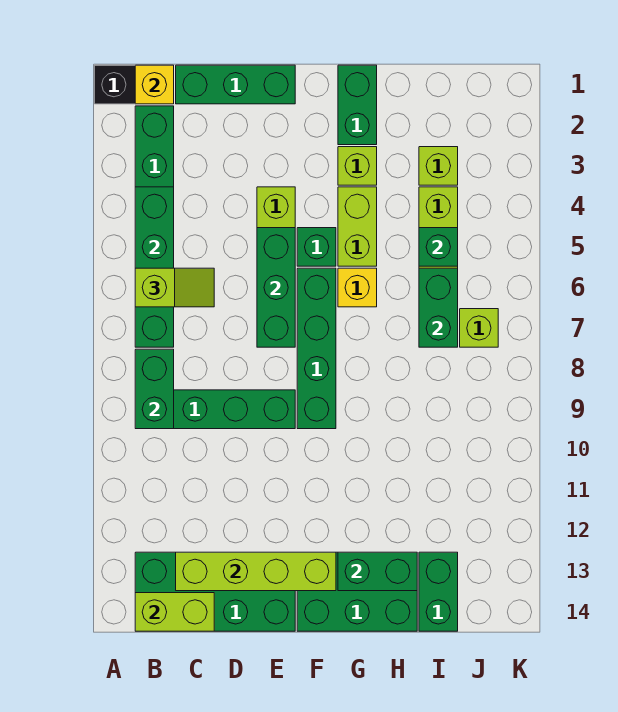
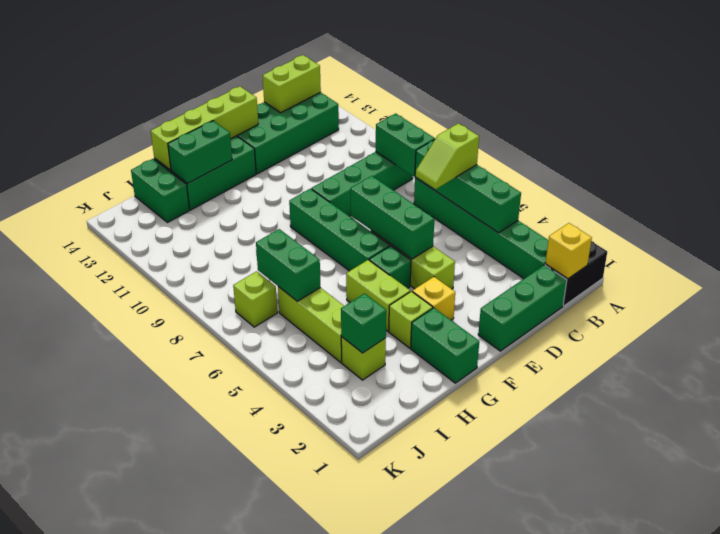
lime brick C13:F13 level 2 -> lime brick E14:H14 level 2
yellow brick G6 level 1 -> yellow brick F3 level 1
green brick I5 level 2 -> green brick I3 level 2

